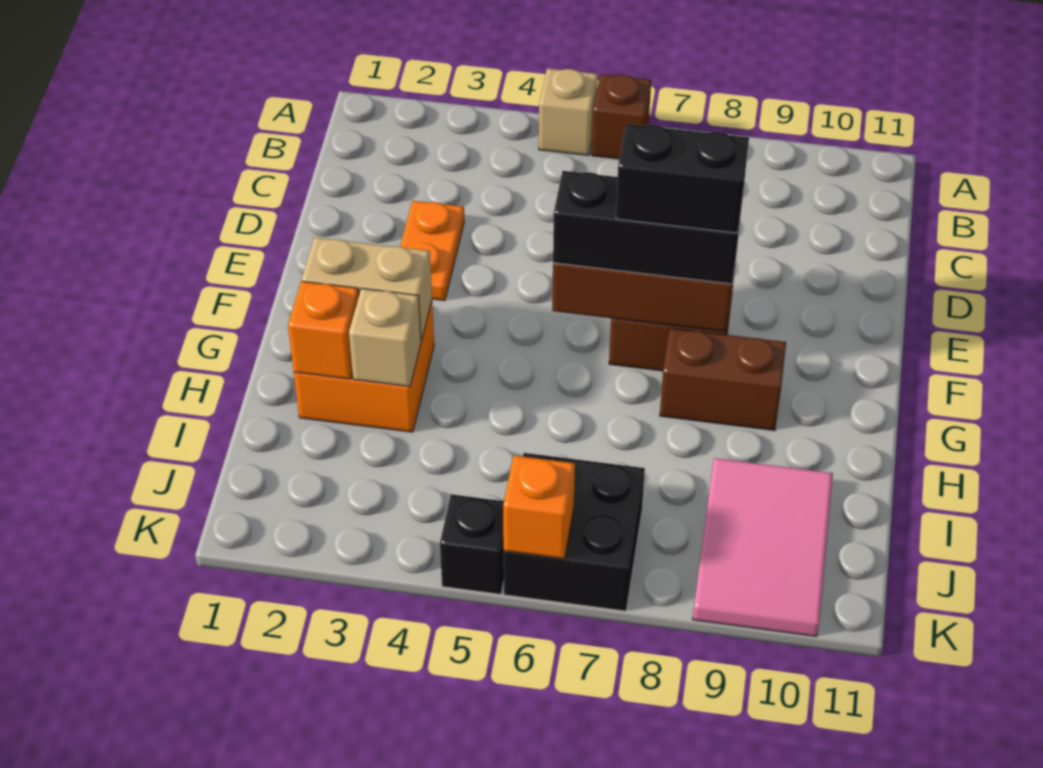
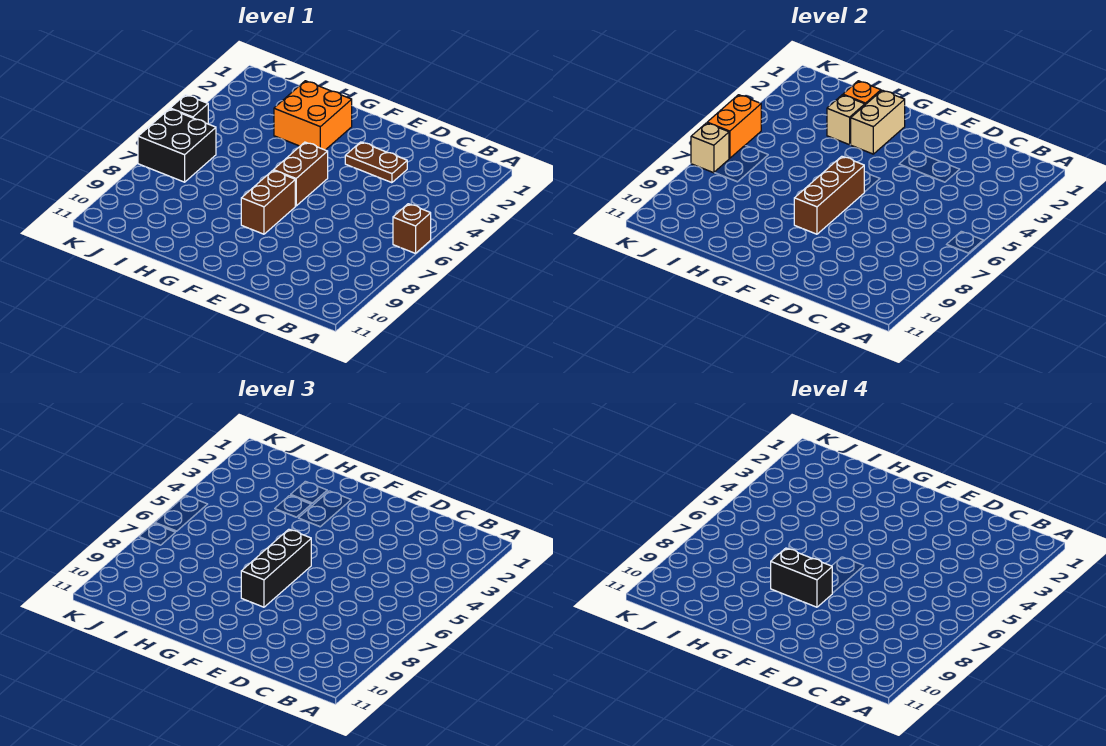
tan brick A5 level 1 -> tan brick K7 level 2
orange plate D3:E3 level 1 -> brown plate D3:E3 level 1
black brick F7:F8 level 4 -> black brick F8:G8 level 4
brown brick G8:G9 level 1 -> brown brick F5:F6 level 1
pink tile I9:K10 level 1 -> none
orange brick K6 level 2 -> orange brick K5:K6 level 2

